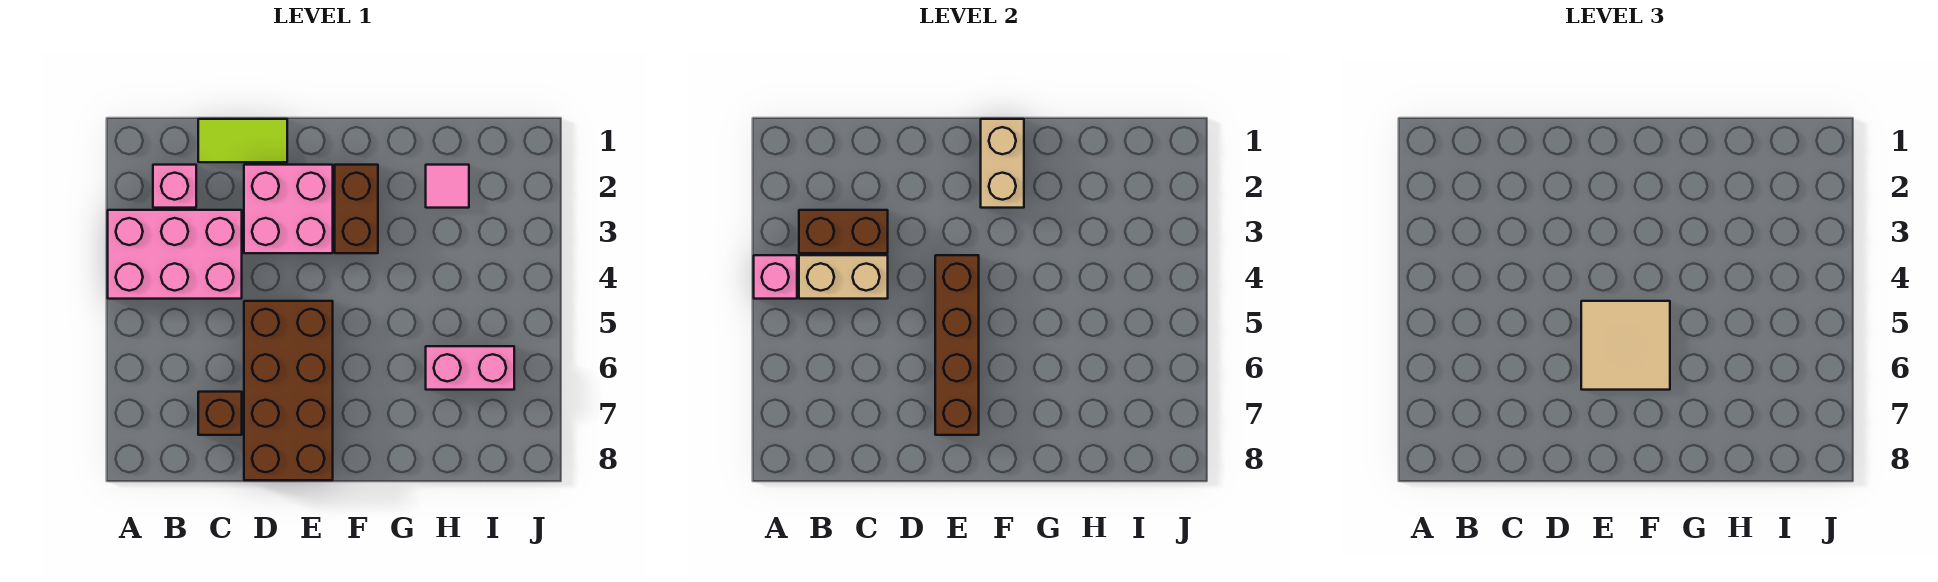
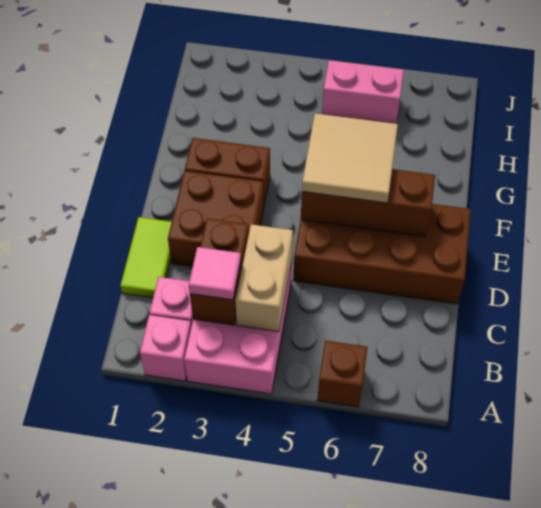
pink brick A4 level 2 -> pink brick A2 level 1
brown brick C7 level 1 -> brown brick A6 level 1
pink brick D2:E3 level 1 -> brown brick D2:E3 level 1
brown brick E4:E7 level 2 -> brown brick E5:E7 level 2
tan brick F1:F2 level 2 -> none
pink tile H2 level 1 -> pink tile B3 level 3
pink brick H6:I6 level 1 -> pink brick I5:I6 level 1

